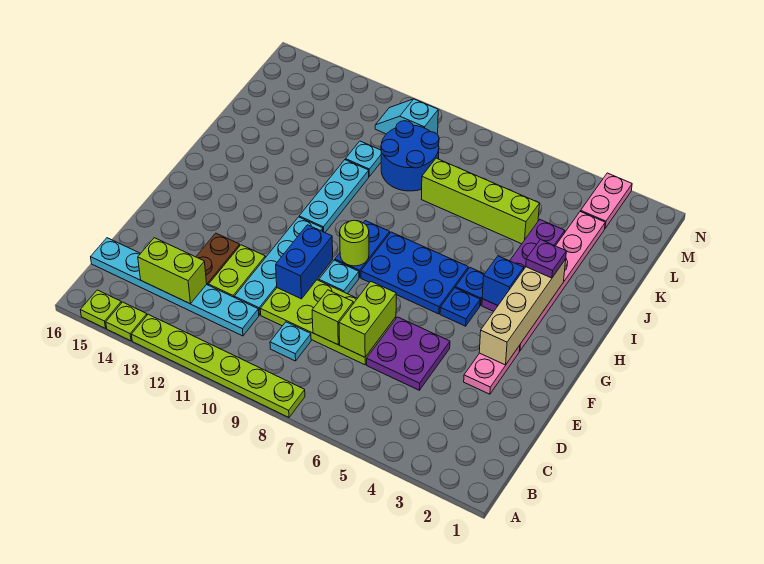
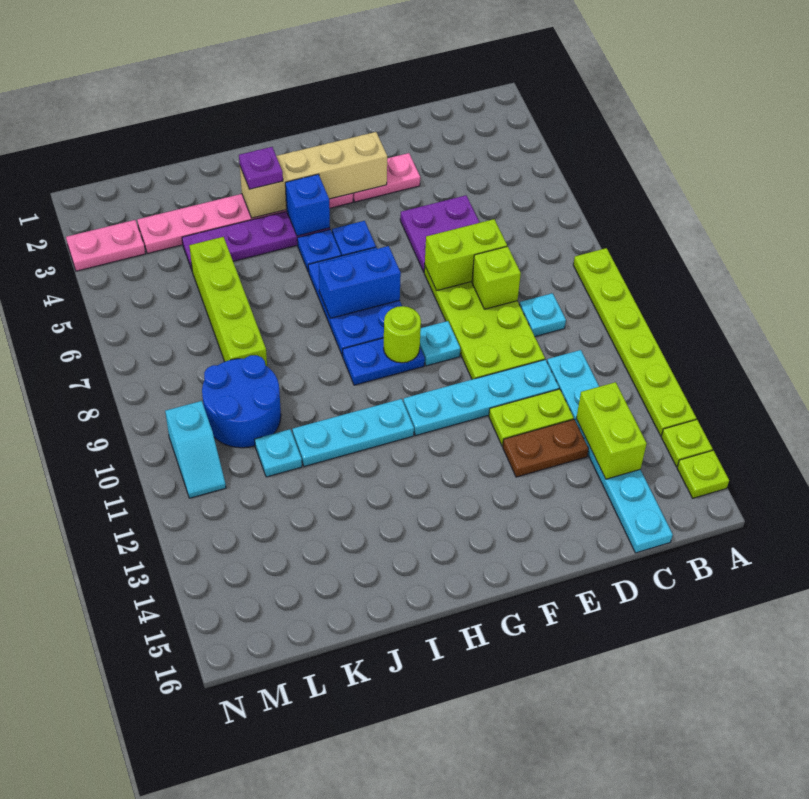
blue brick E10:F10 level 2 -> blue brick G7:H7 level 2

